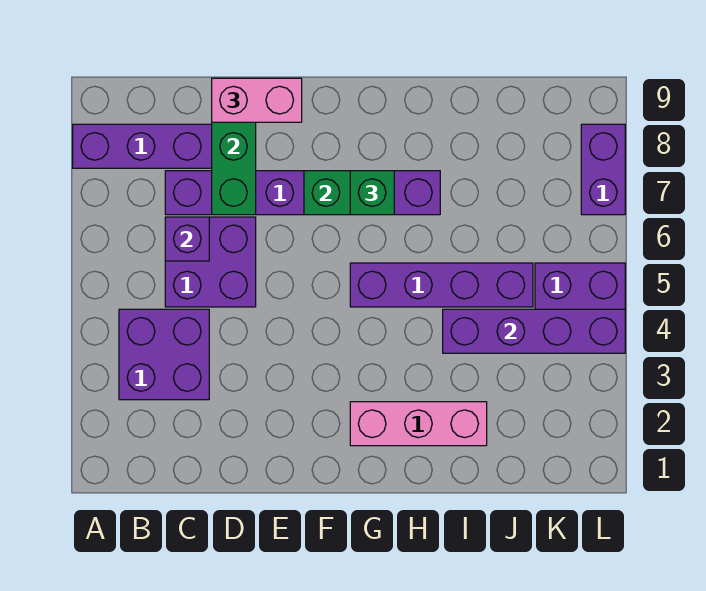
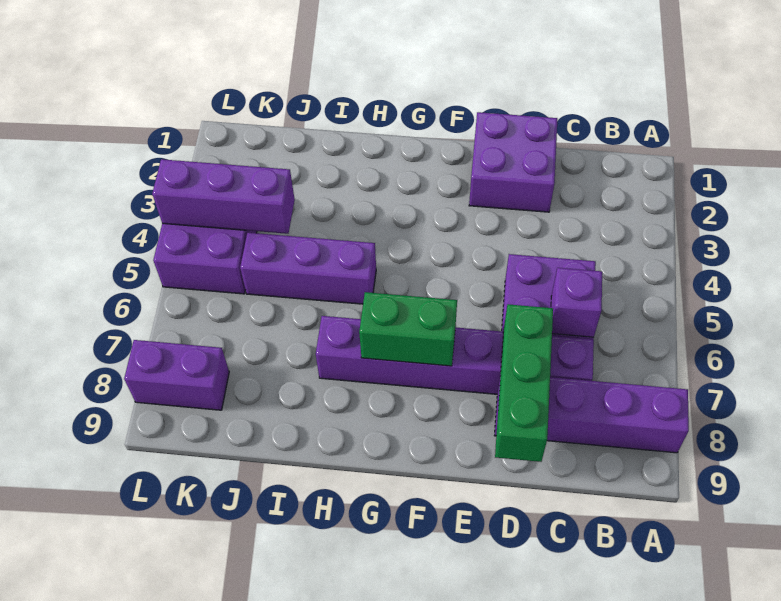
purple brick B3:C4 level 1 -> purple brick D1:E2 level 1
pink brick D9:E9 level 3 -> none
pink brick G2:I2 level 1 -> none
purple brick G5:J5 level 1 -> purple brick H5:J5 level 1
green brick G7 level 3 -> none
purple brick I4:L4 level 2 -> purple brick J4:L4 level 2
purple brick L7:L8 level 1 -> purple brick K8:L8 level 1

